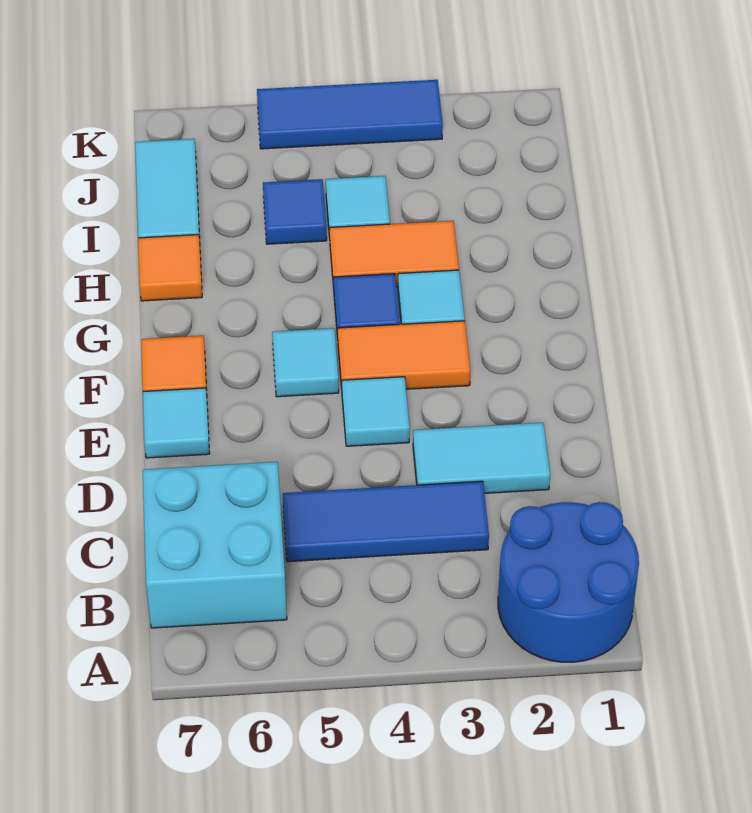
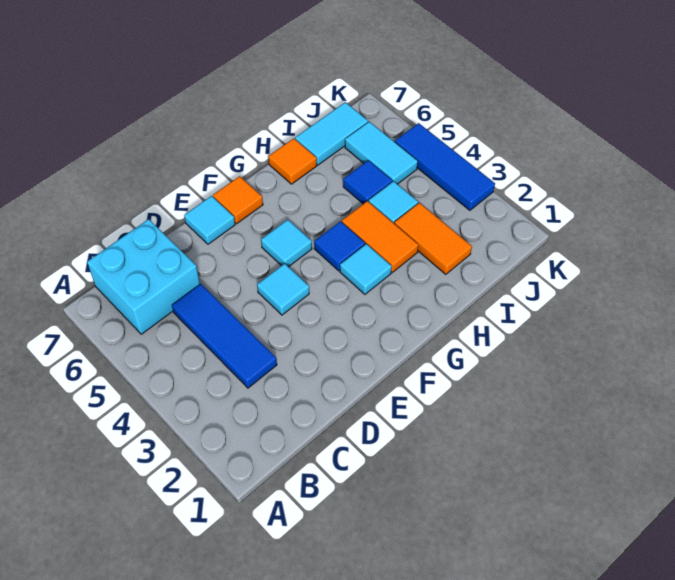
blue round brick A1:B2 level 1 -> none
cyan tile D2:D3 level 1 -> cyan tile J5:J6 level 1
orange tile F3:F4 level 1 -> orange tile I2:I3 level 1

